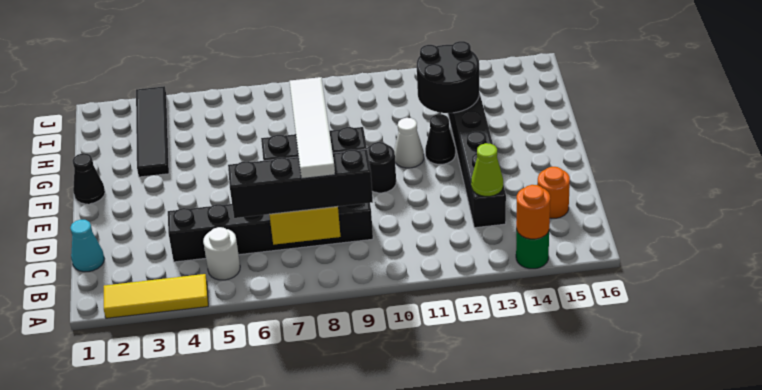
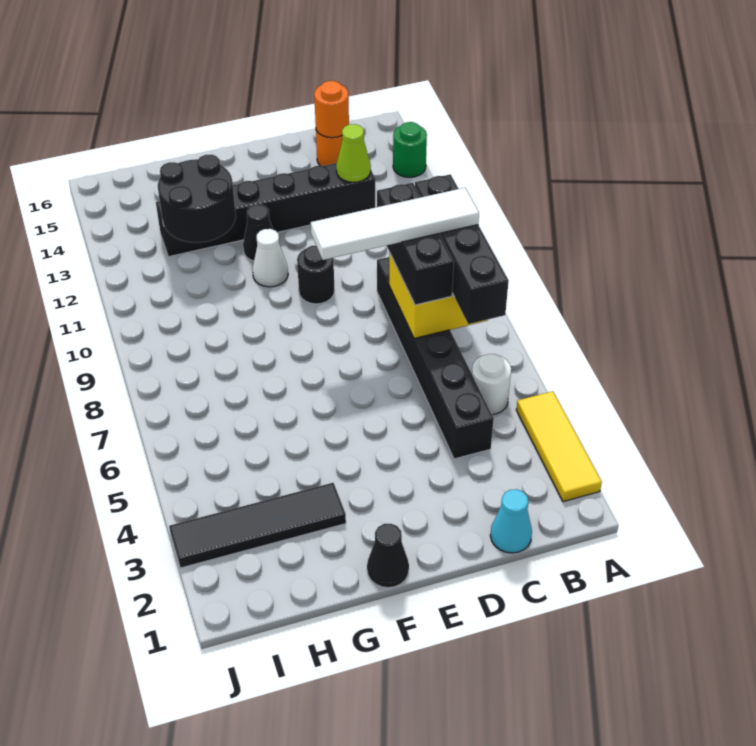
orange round brick A14 level 2 -> orange round brick C15 level 2

